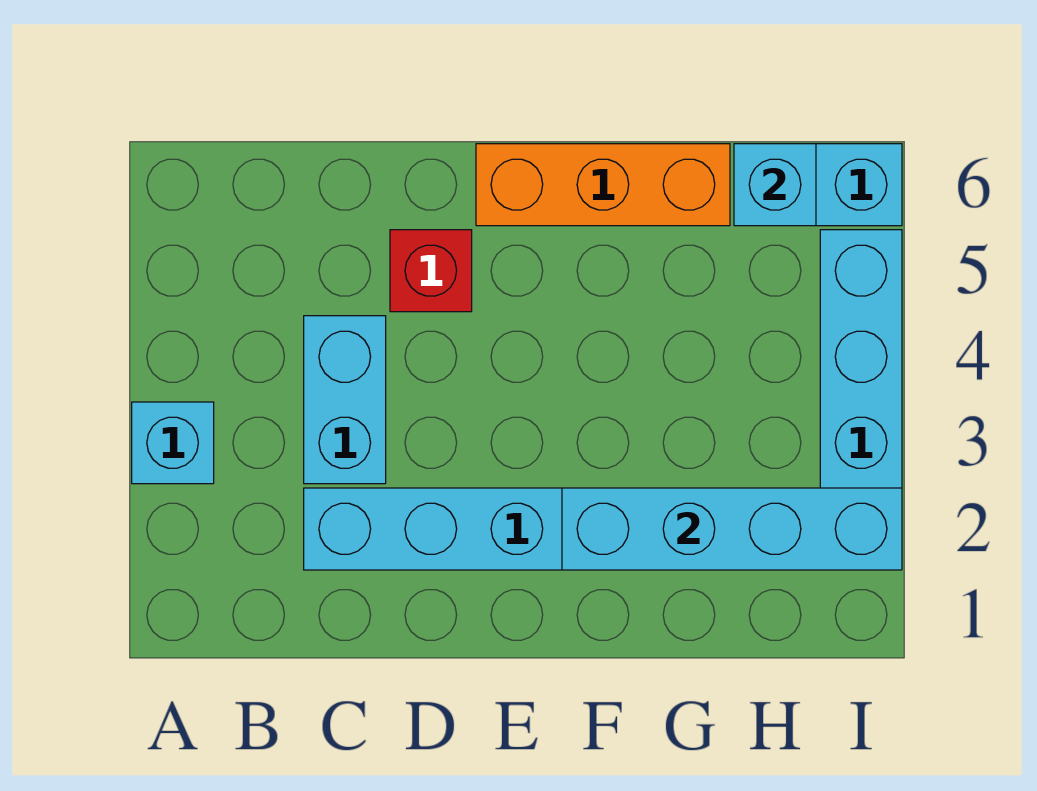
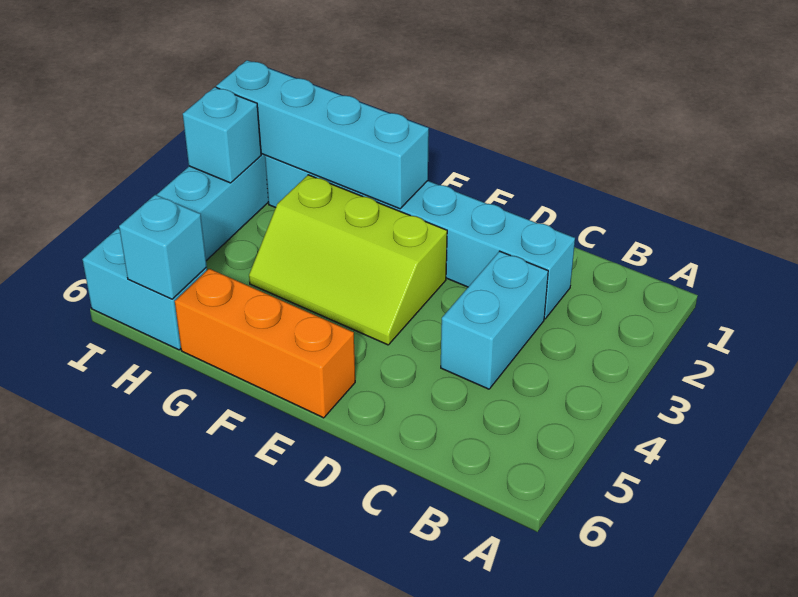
cyan brick A3 level 1 -> cyan brick I3 level 2
red brick D5 level 1 -> none
none -> lime slope E3:G4 level 1 top 3

